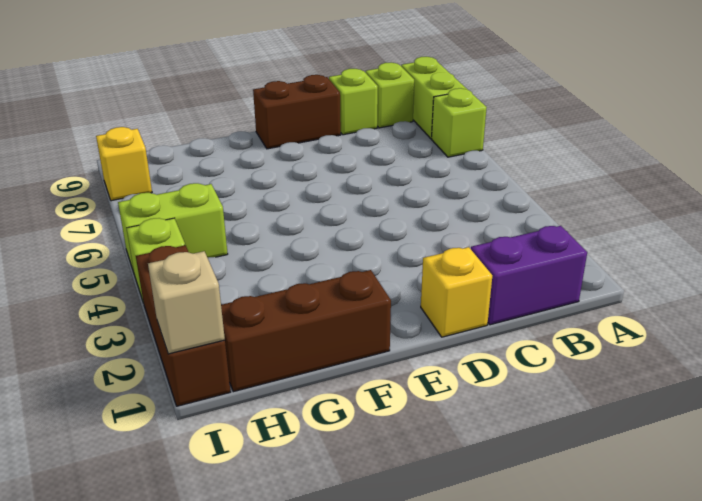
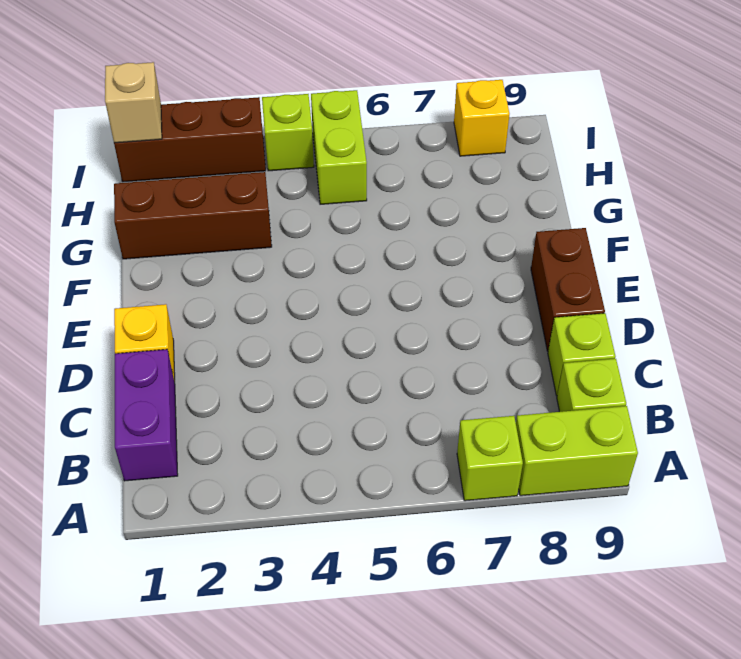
brown brick F1:H1 level 1 -> brown brick G1:G3 level 1

